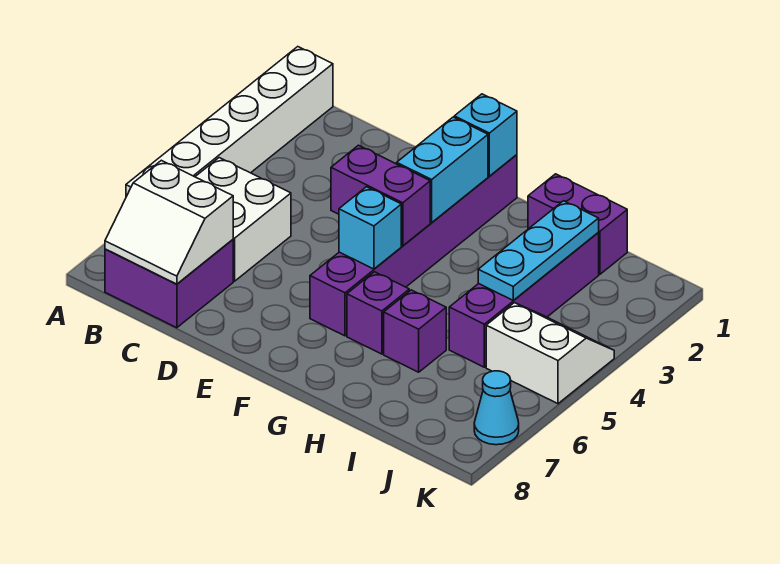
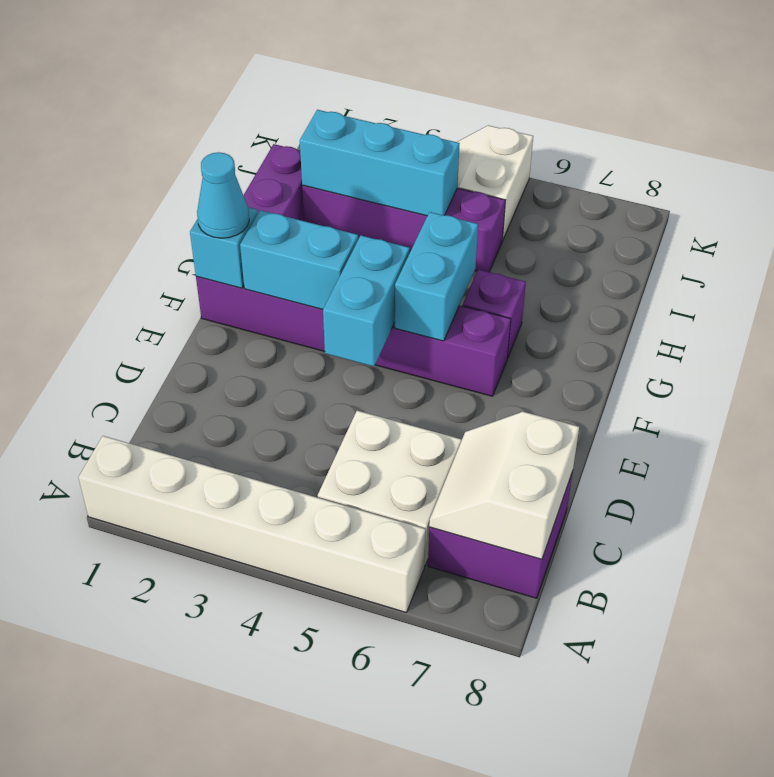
white slope B7:C8 level 2 top 7 -> white slope B7:C8 level 2 top 8
purple brick E4:F4 level 2 -> cyan brick E4:F4 level 2
cyan brick F5 level 2 -> cyan brick F5:G5 level 2
purple brick H6 level 1 -> none
cyan plate I2:I4 level 2 -> cyan brick I2:I4 level 2
cyan cone K7 level 1 -> cyan cone F1 level 3

